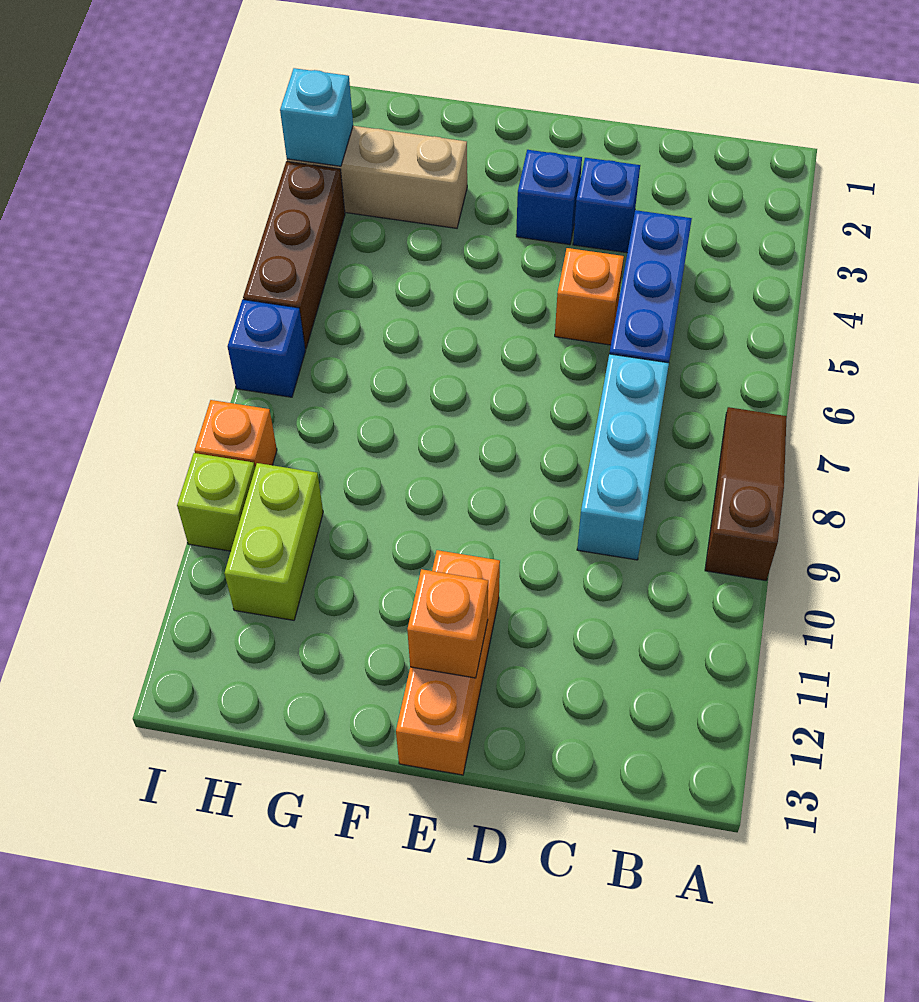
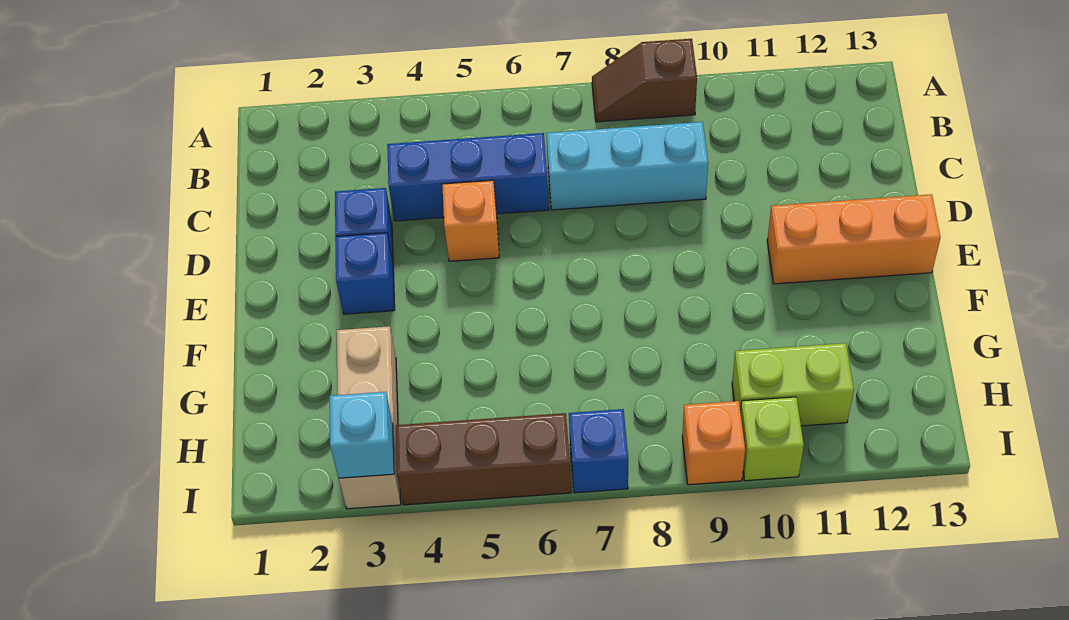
brown slope A7:A9 level 1 top 9 -> brown slope A8:A9 level 1 top 9
orange brick E12 level 2 -> none

